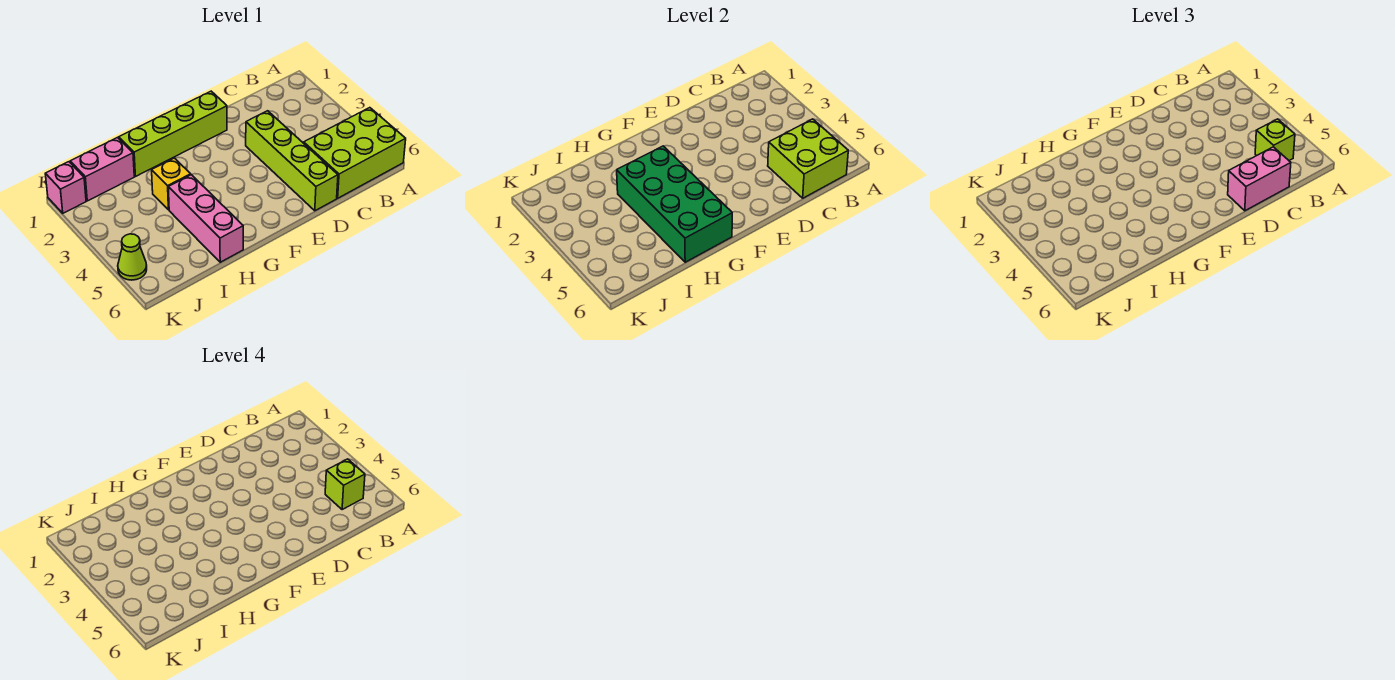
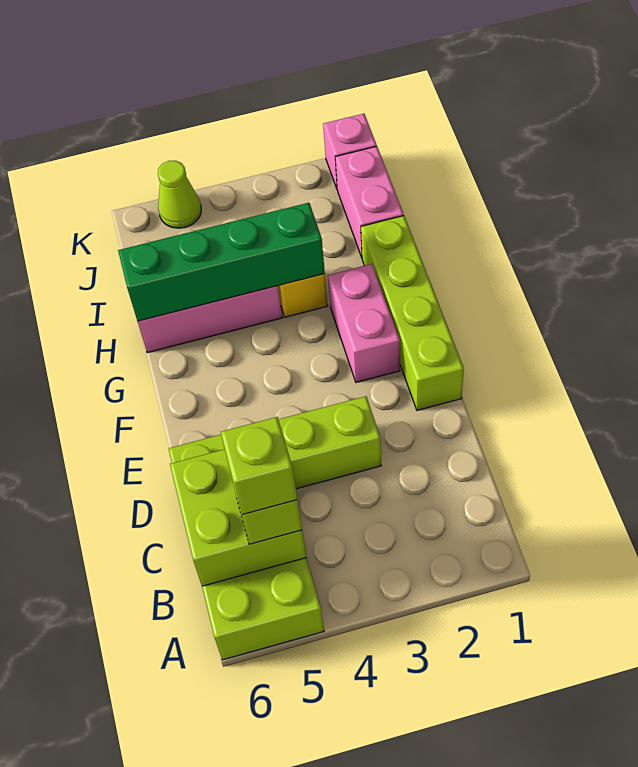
pink brick C6:D6 level 3 -> pink brick F2:G2 level 1
green brick G3:H6 level 2 -> green brick H3:H6 level 2

